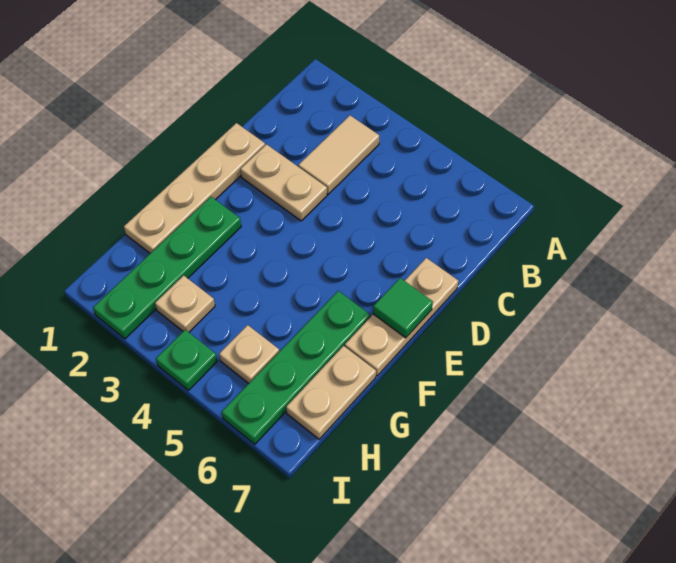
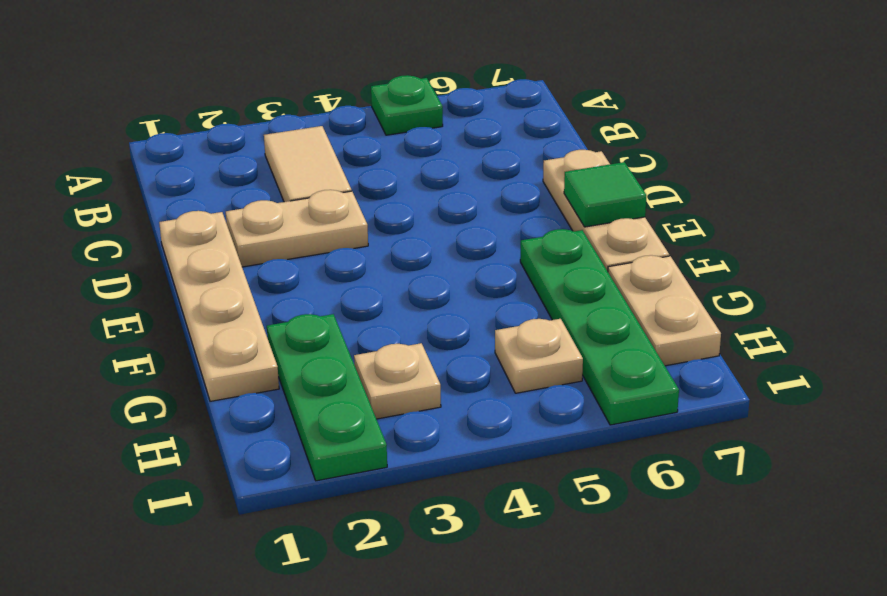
green plate F2:I2 level 1 -> green plate G2:I2 level 1
green plate I4 level 1 -> green plate A5 level 1

